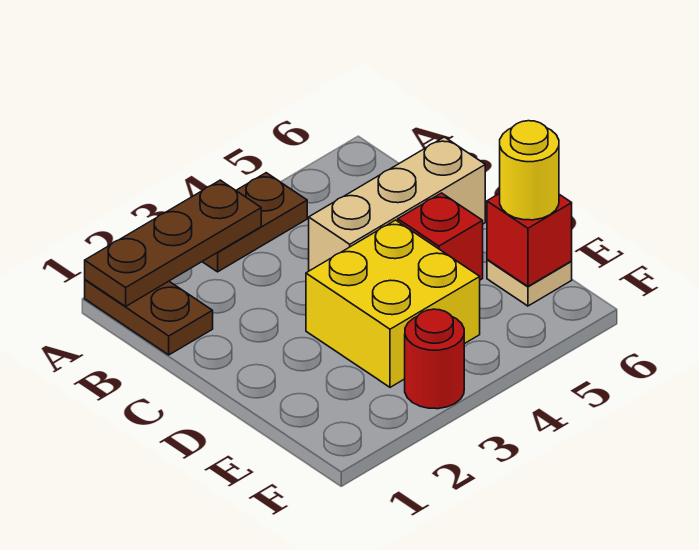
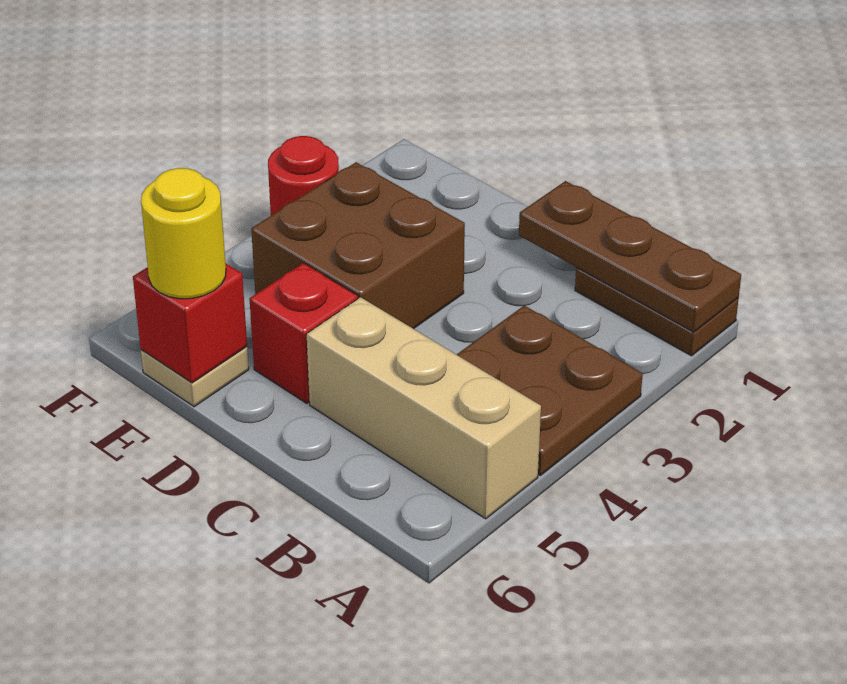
brown plate A1:A3 level 2 -> brown plate A1:C1 level 2
brown plate A3:A4 level 1 -> brown plate A3:B4 level 1
tan brick C4:C6 level 1 -> tan brick A5:C5 level 1
yellow brick D3:E4 level 1 -> brown brick D3:E4 level 1

